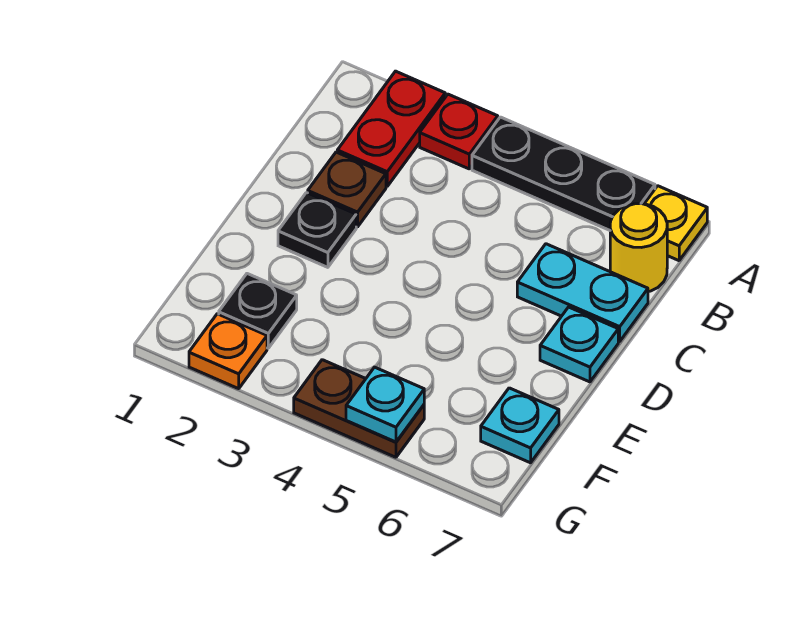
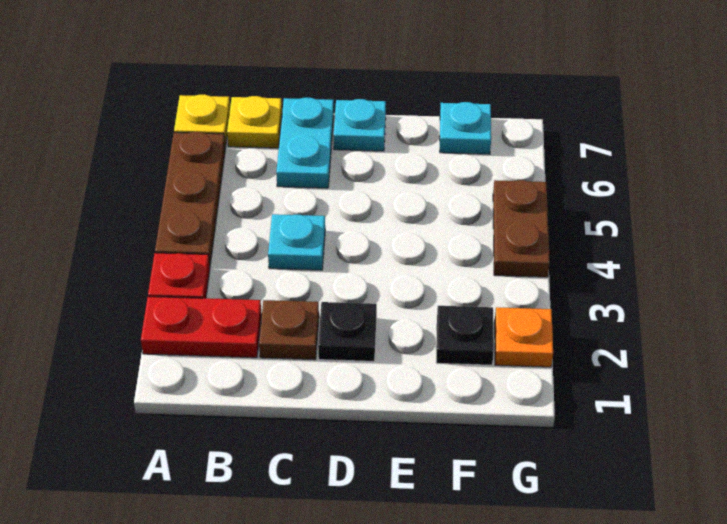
black plate A4:A6 level 1 -> brown plate A4:A6 level 1
yellow round brick B7 level 1 -> yellow plate B7 level 1
cyan plate G5 level 2 -> cyan plate C4 level 1

